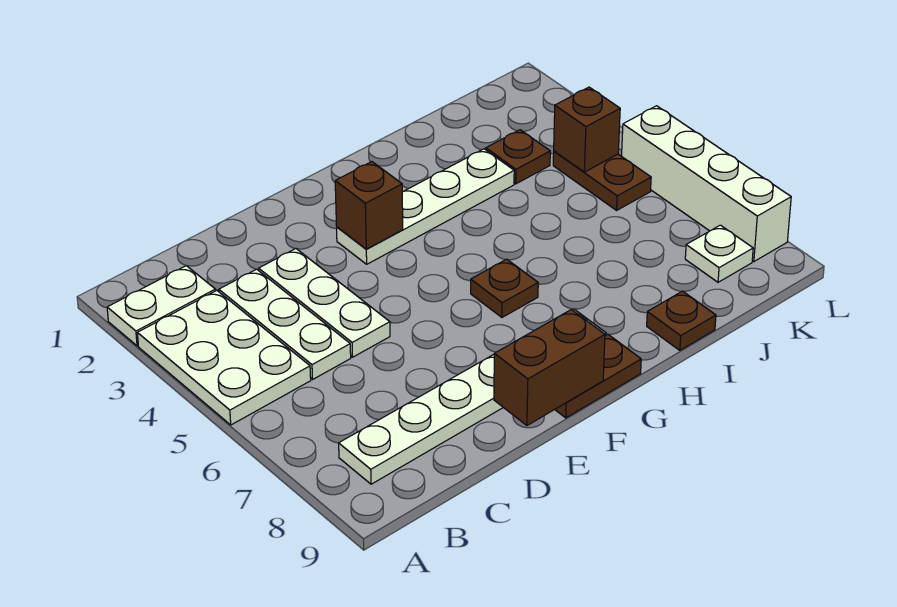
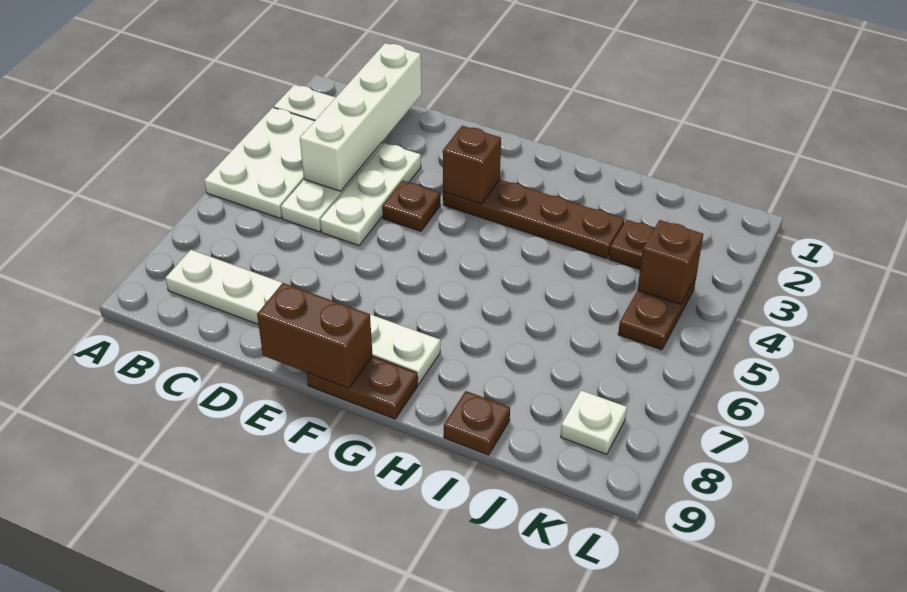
white plate F3:I3 level 1 -> brown plate F3:I3 level 1
brown plate G6 level 1 -> brown plate E4 level 1
white brick L5:L8 level 1 -> white brick C1:C4 level 2

